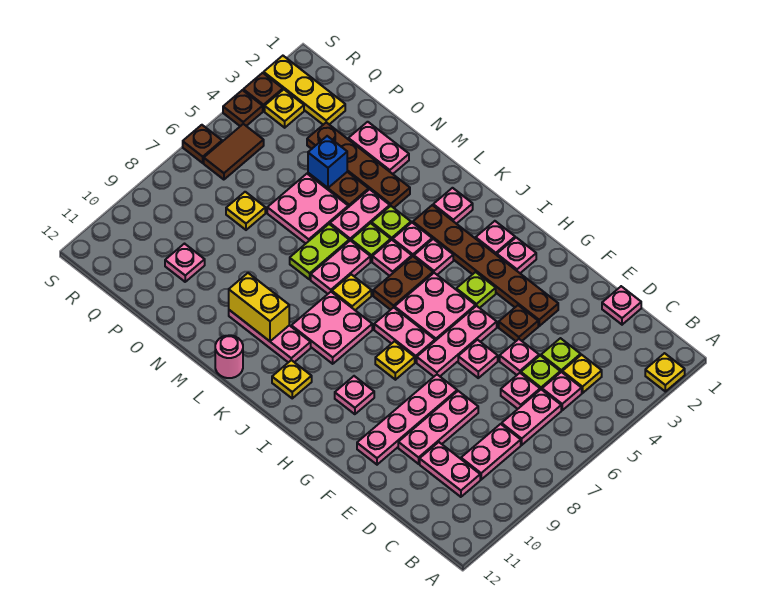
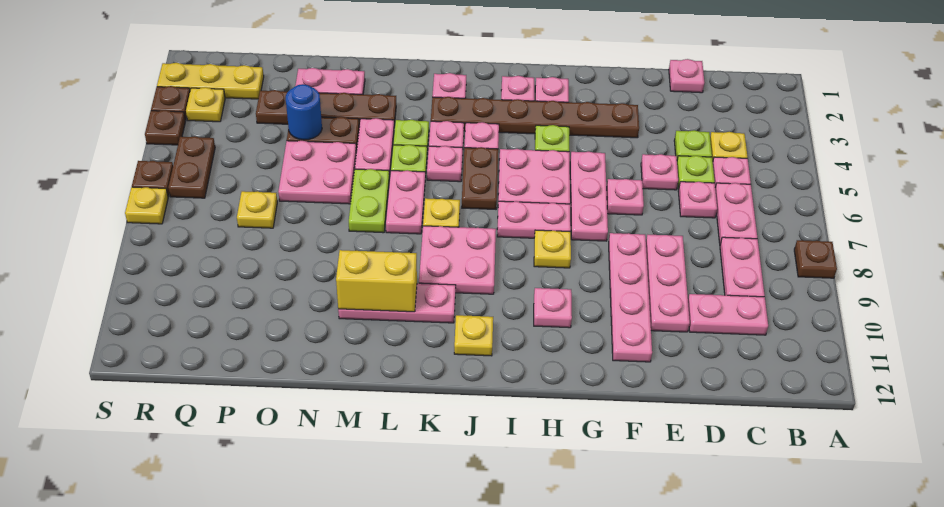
yellow plate A2 level 1 -> yellow plate S7 level 1
brown plate F4 level 1 -> brown plate A8 level 1
pink round brick L12 level 1 -> none
blue brick O4 level 2 -> blue round brick O4 level 2
pink plate P10 level 1 -> none
brown tile R5:R6 level 1 -> brown plate R5:R6 level 1

